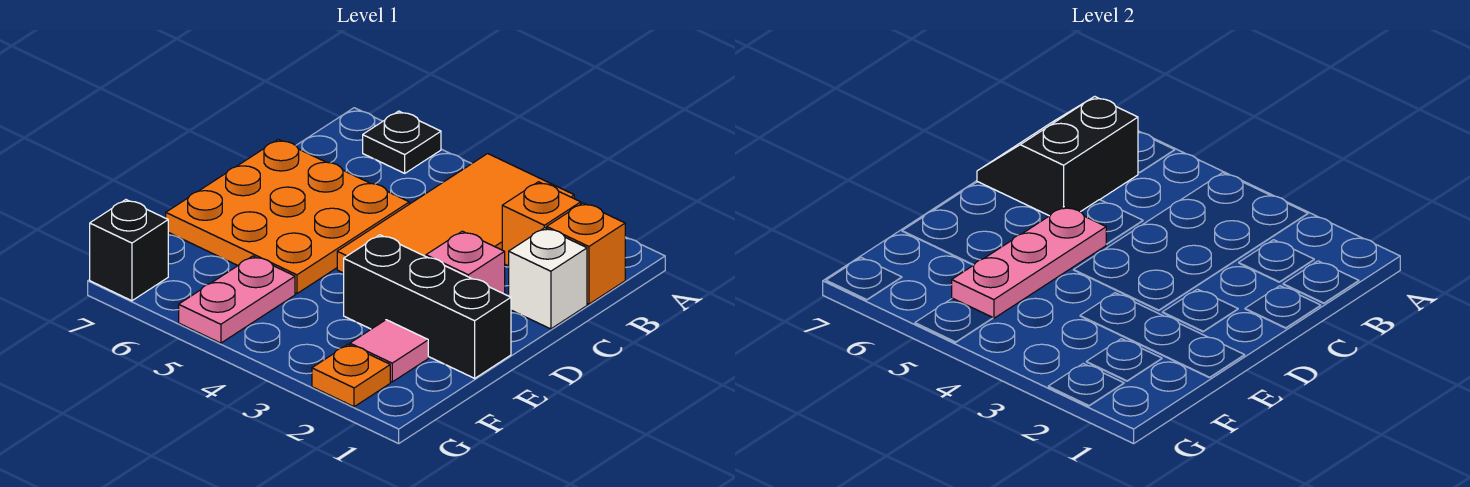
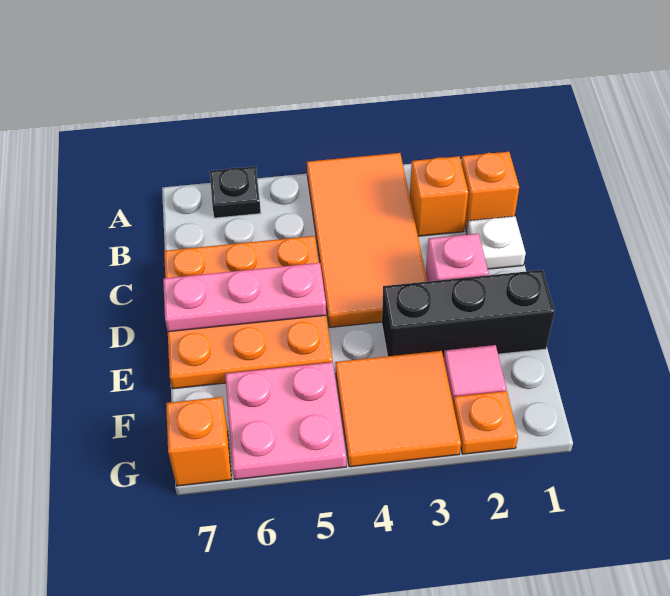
black slope B6:C7 level 2 top 6 -> none
white brick C1 level 1 -> white plate C1 level 1
pink plate D5:F5 level 2 -> pink plate D5:D7 level 2
none -> orange tile F3:G4 level 1
pink plate F5:G5 level 1 -> pink plate F5:G6 level 1
black brick G7 level 1 -> orange brick G7 level 1

